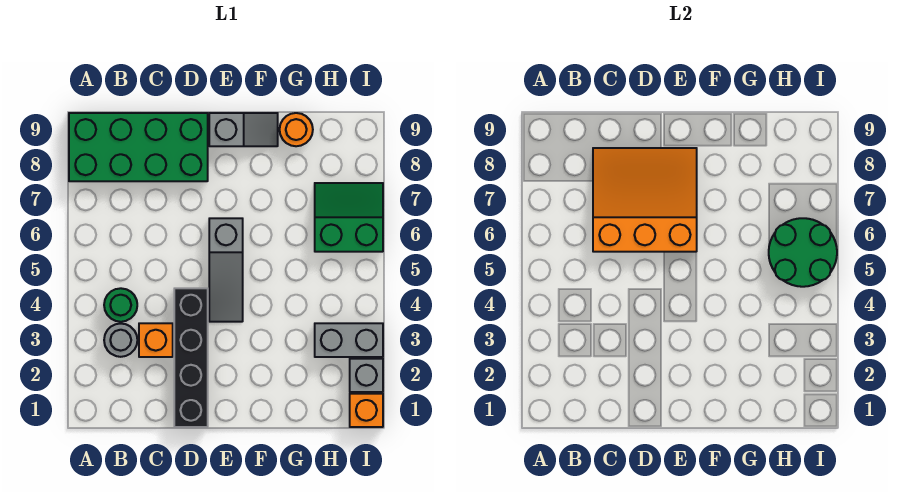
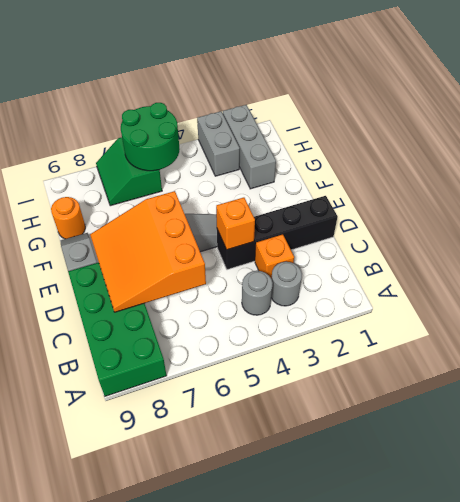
green round brick B4 level 1 -> grey round brick B4 level 1
orange brick I1 level 1 -> orange brick D4 level 2
grey brick I2 level 1 -> grey brick G2:I2 level 1

